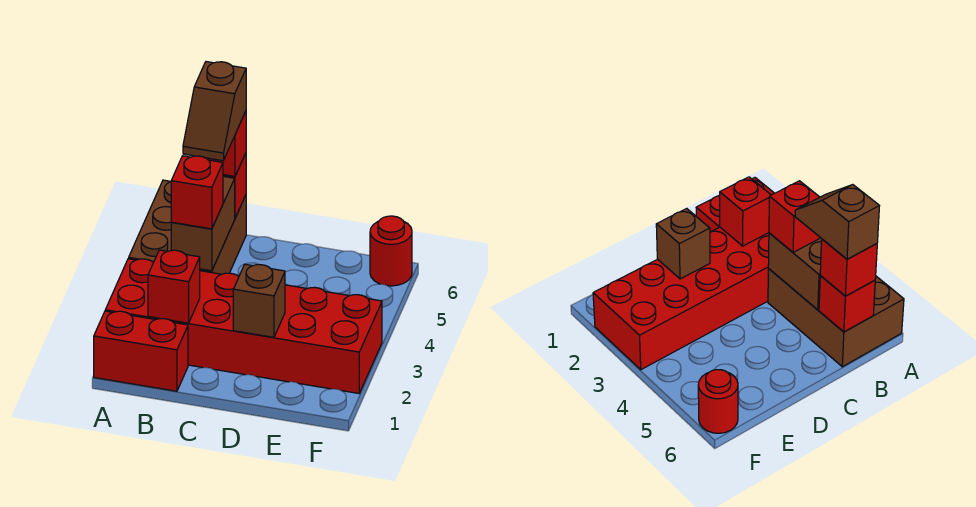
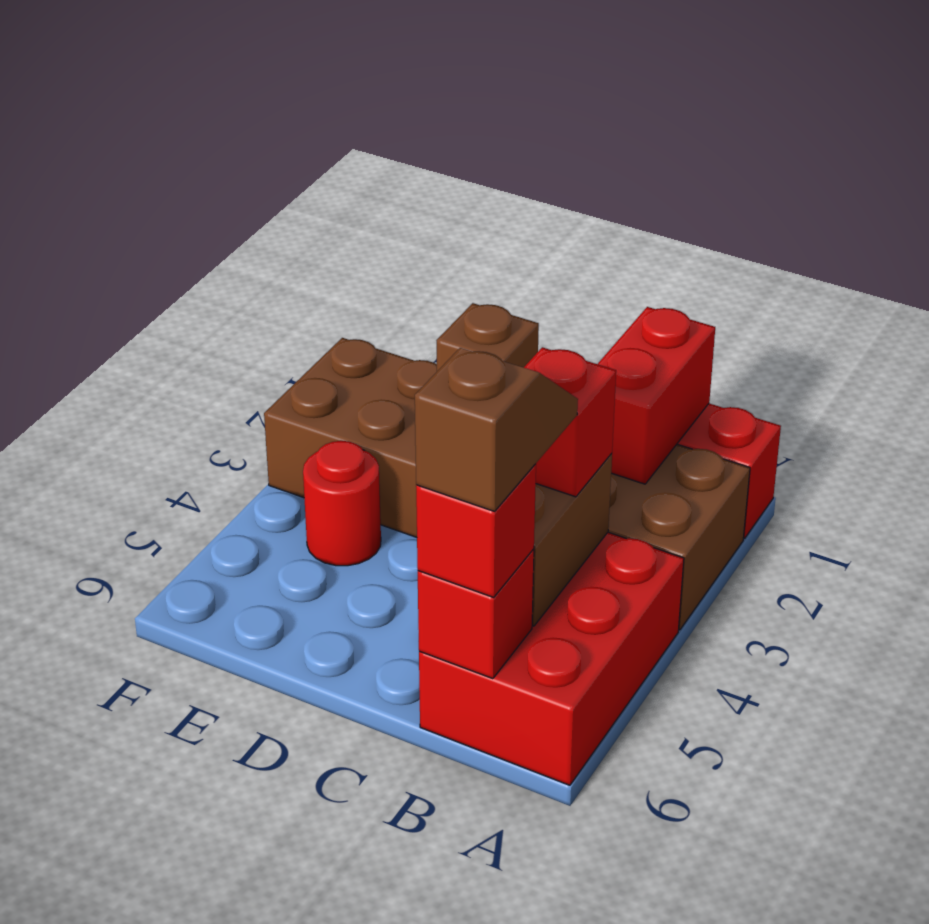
red brick A2:F3 level 1 -> brown brick A2:F3 level 1
brown brick A4:B6 level 1 -> red brick A4:B6 level 1
red brick B2 level 2 -> red brick B1:B2 level 2
red round brick F6 level 1 -> red round brick E4 level 1

